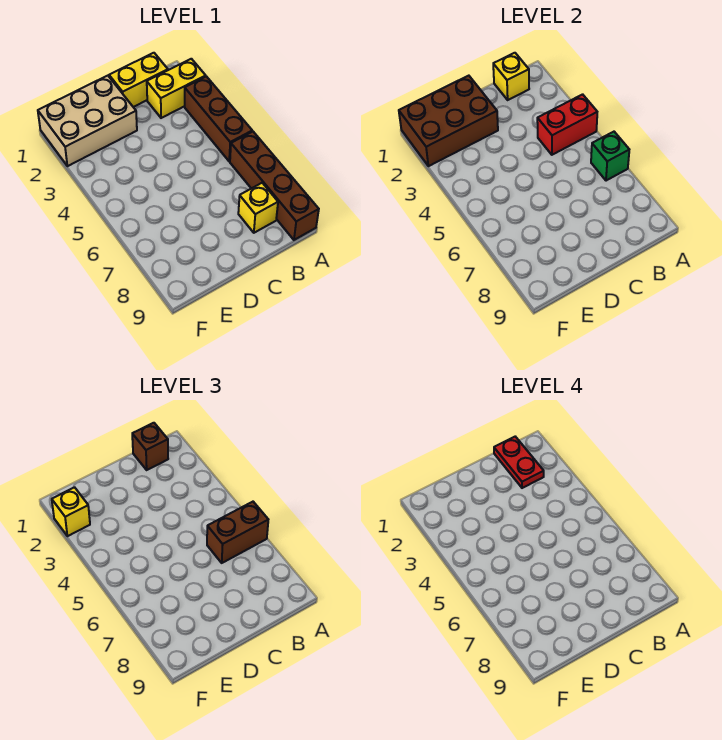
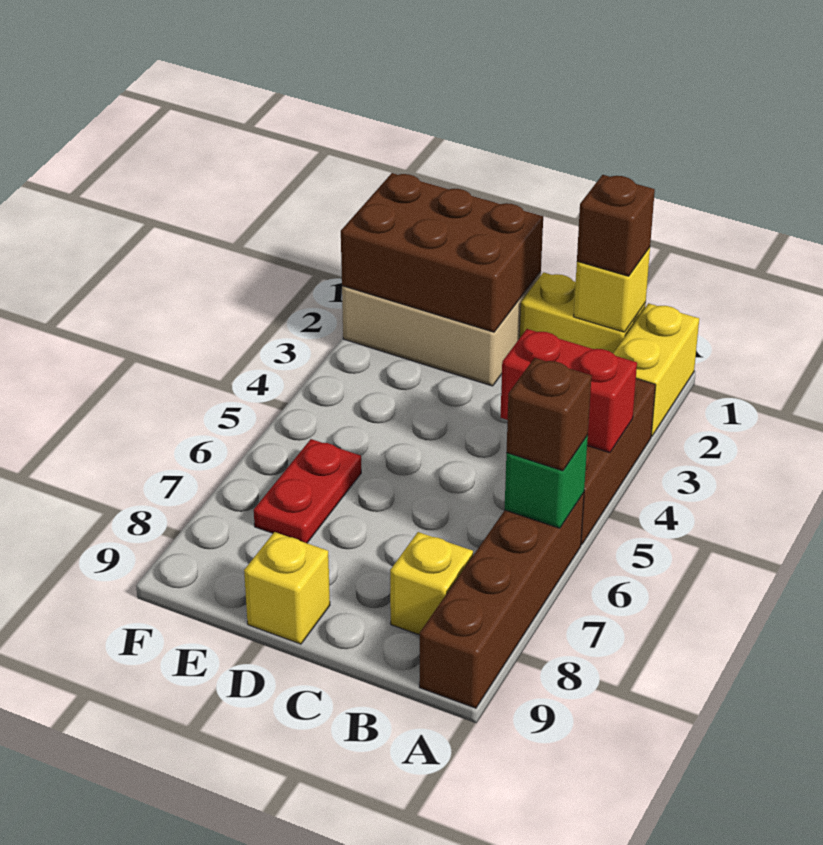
yellow brick A2:B2 level 1 -> yellow brick A1:A2 level 1
brown brick A6:B6 level 3 -> brown brick A6 level 3
red plate B1:B2 level 4 -> red plate E6:E7 level 1
yellow brick F2 level 3 -> yellow brick D9 level 1

